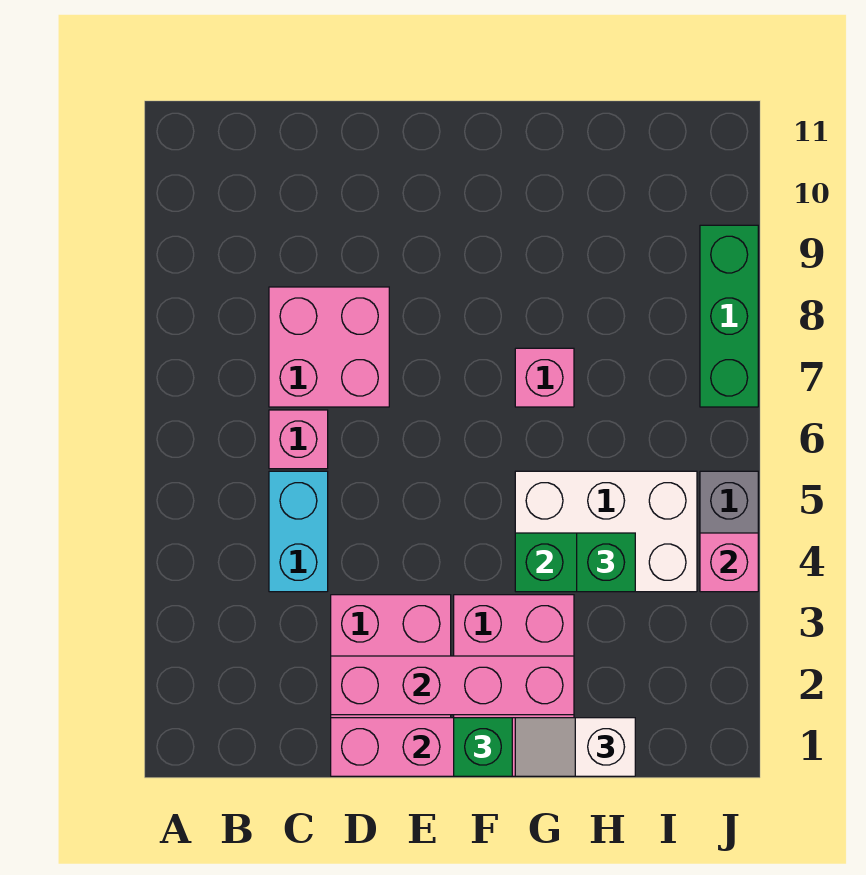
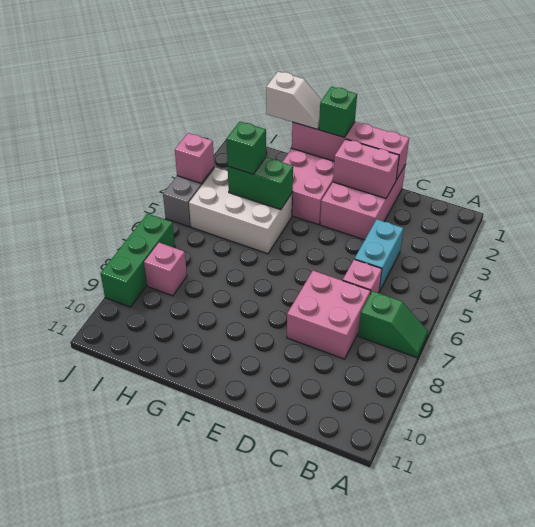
none -> green slope A7:B7 level 1 top B
pink brick D2:G2 level 2 -> pink brick D2:E2 level 2
pink brick G7 level 1 -> pink brick I8 level 1

